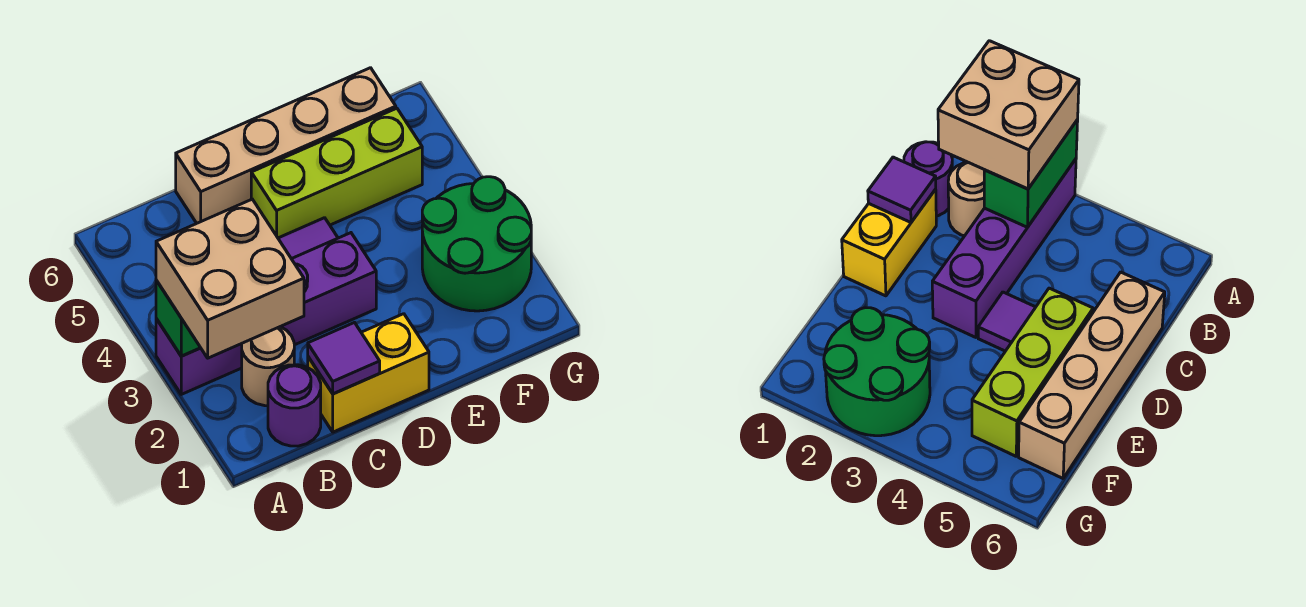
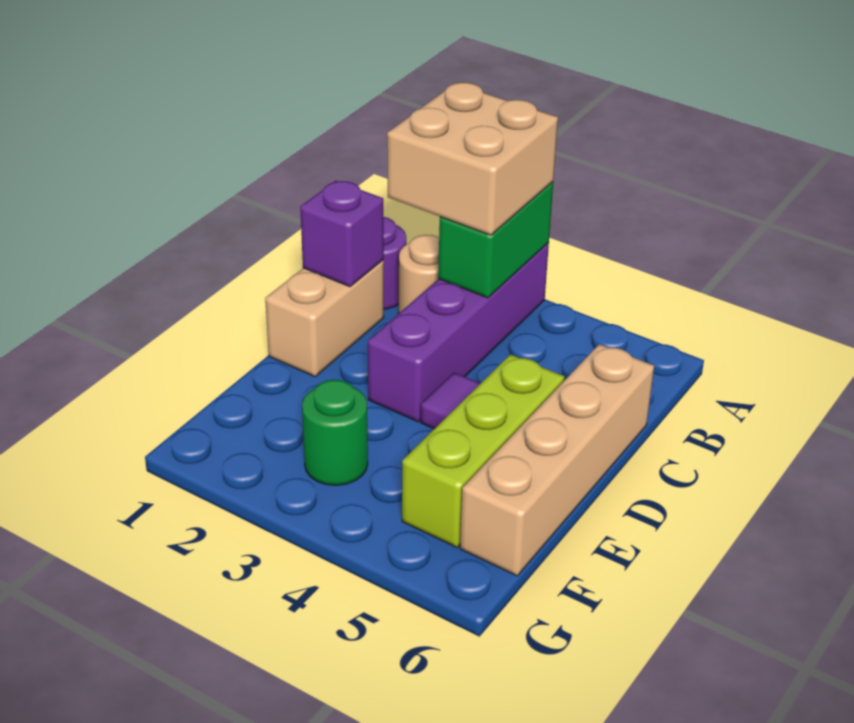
yellow brick C1:D1 level 1 -> tan brick C1:D1 level 1
purple tile C1 level 2 -> purple brick C1 level 2
green round brick F2:G3 level 1 -> green round brick F3 level 1

